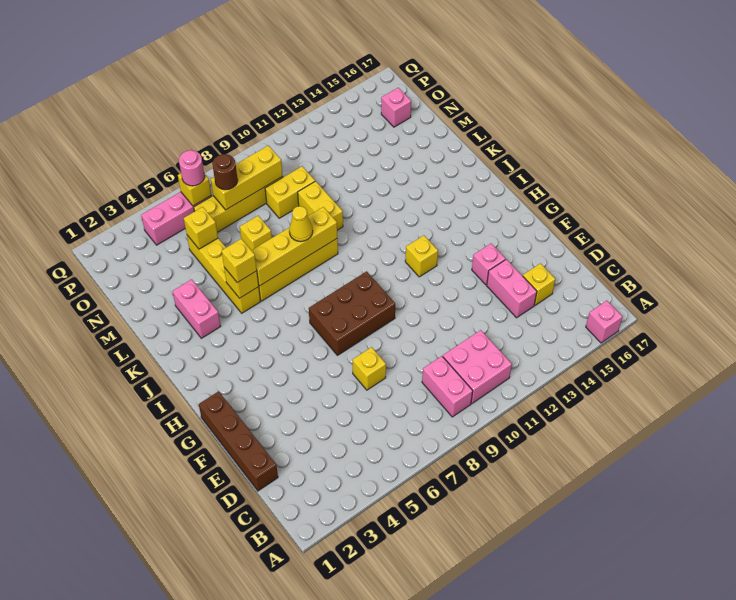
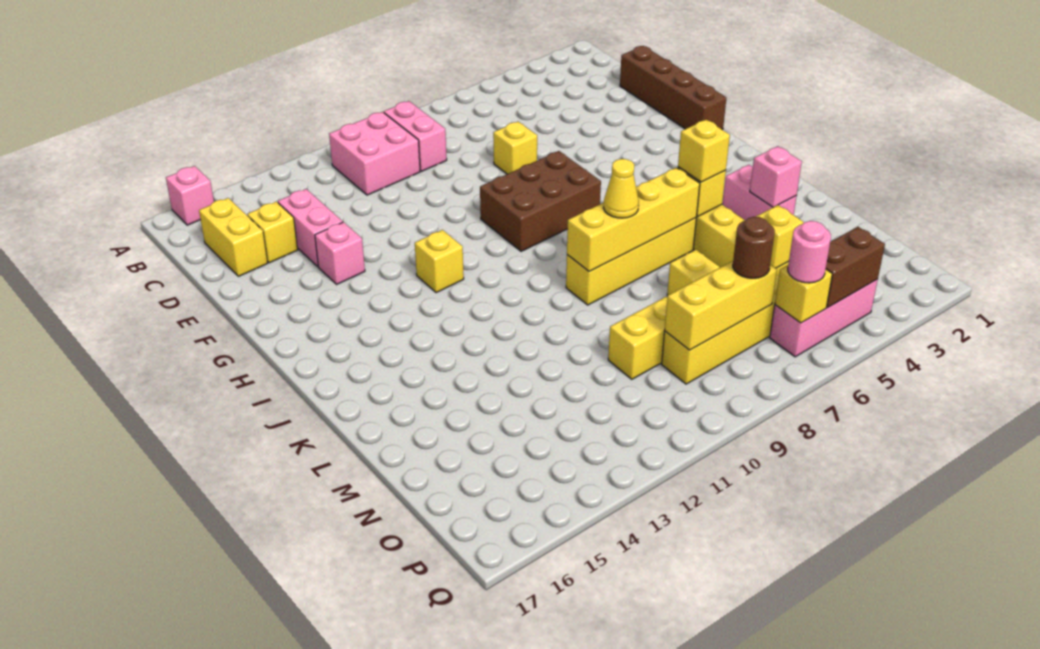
yellow brick L10:M10 level 1 -> yellow brick C16:D16 level 1
pink brick O16 level 1 -> pink brick L3 level 2
none -> brown brick P4:P5 level 2

